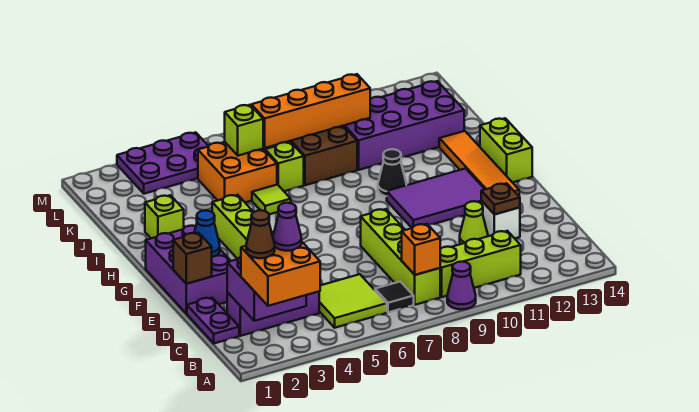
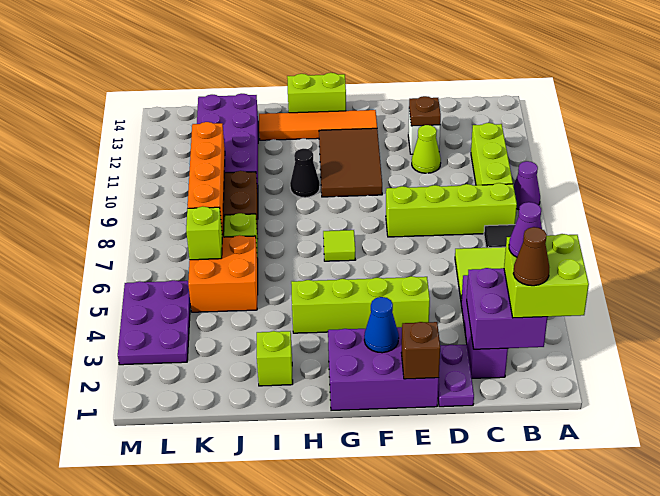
orange brick A2:B3 level 3 -> lime brick A2:B3 level 3
orange brick B8 level 2 -> none
purple plate C1:D1 level 1 -> purple plate D1:D2 level 1
purple tile F10:G12 level 1 -> brown tile F10:G12 level 1
lime tile I6 level 1 -> lime tile G7 level 1

